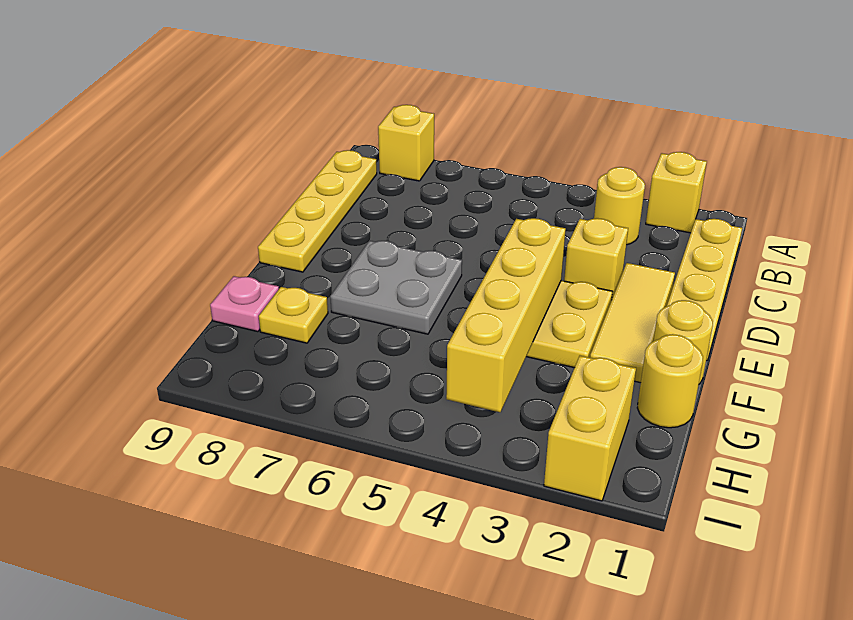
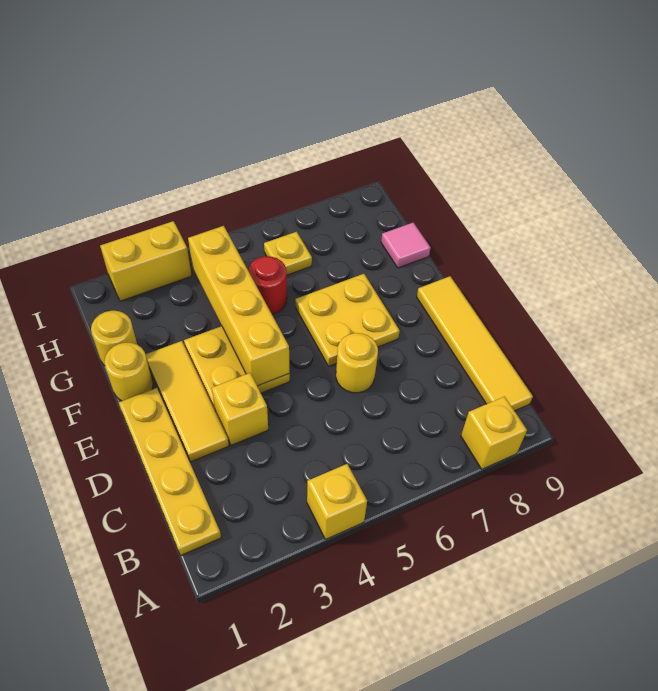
yellow brick A2 level 1 -> yellow brick A4 level 1
yellow round brick B3 level 1 -> yellow round brick D6 level 1
yellow plate B9:E9 level 1 -> yellow tile B9:E9 level 1
grey plate E6:F7 level 1 -> yellow plate E6:F7 level 1
none -> red round brick G5 level 1
yellow plate G8 level 1 -> yellow plate H6 level 1
pink plate G9 level 1 -> pink tile G9 level 1
yellow brick H2:I2 level 1 -> yellow brick I2:I3 level 1

